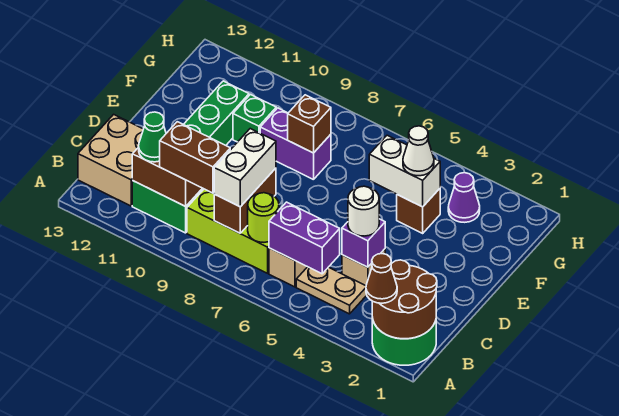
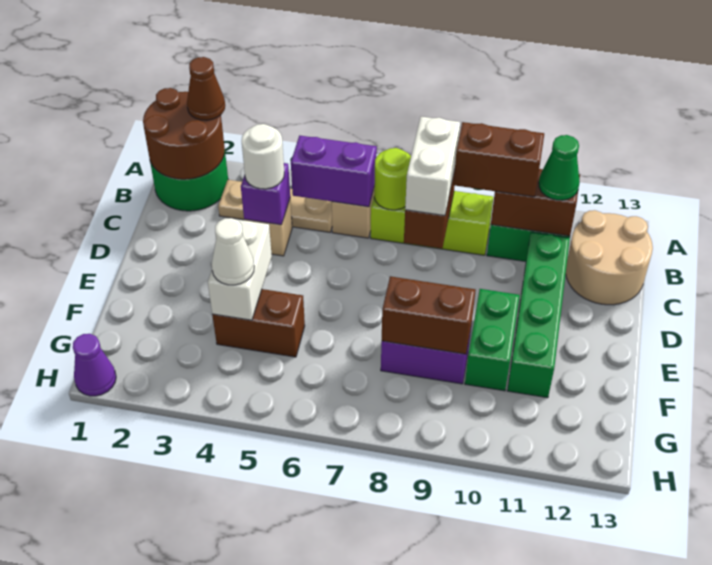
tan plate B4:B5 level 1 -> tan plate B3:B5 level 1
tan brick B12:C13 level 1 -> tan round brick B12:C13 level 1
brown brick F4 level 1 -> brown brick F4:F5 level 1
white brick F4:F5 level 2 -> white brick E4:F4 level 2
brown brick F8 level 2 -> brown brick F8:F9 level 2
green brick F10 level 1 -> green brick E10:F10 level 1
purple cone G3 level 1 -> purple cone H1 level 1

